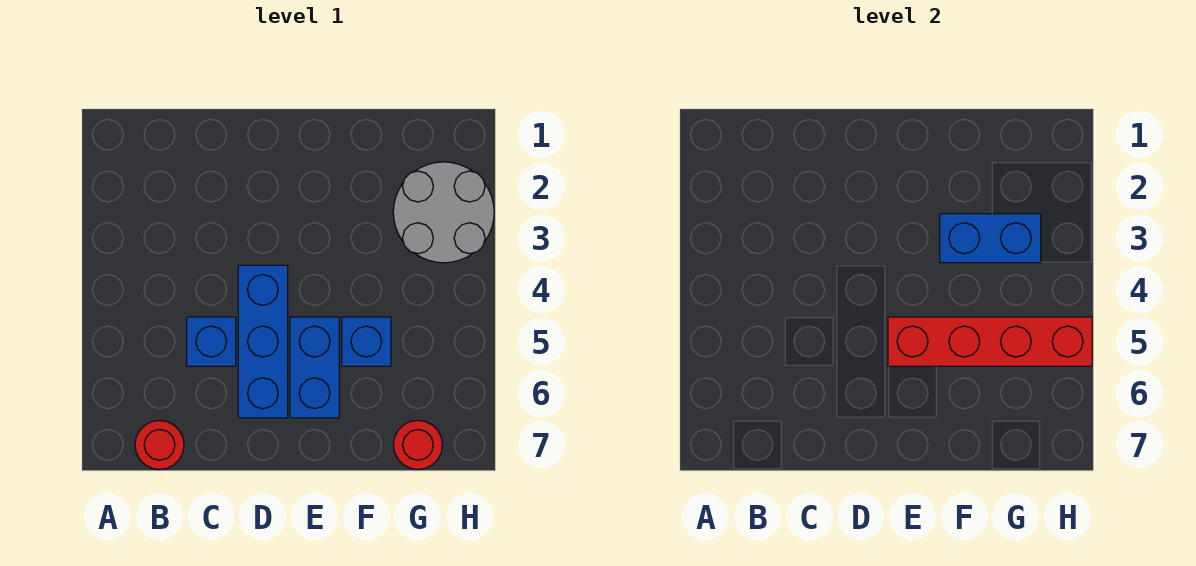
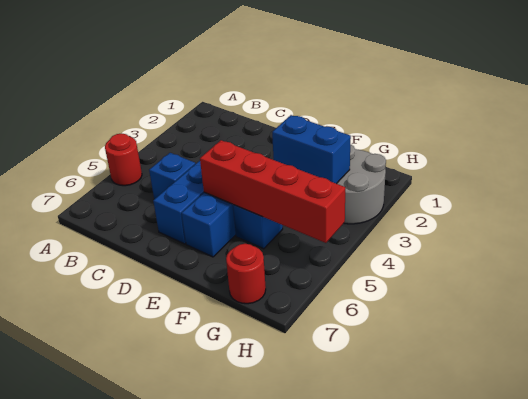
red round brick B7 level 1 -> red round brick A5 level 1

